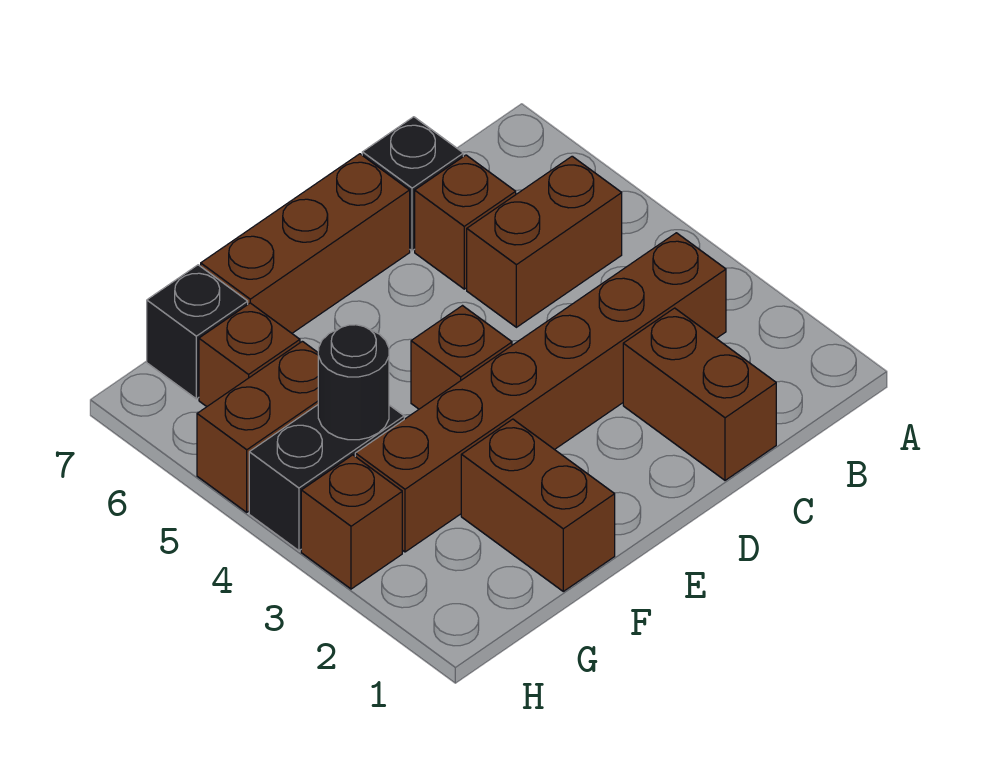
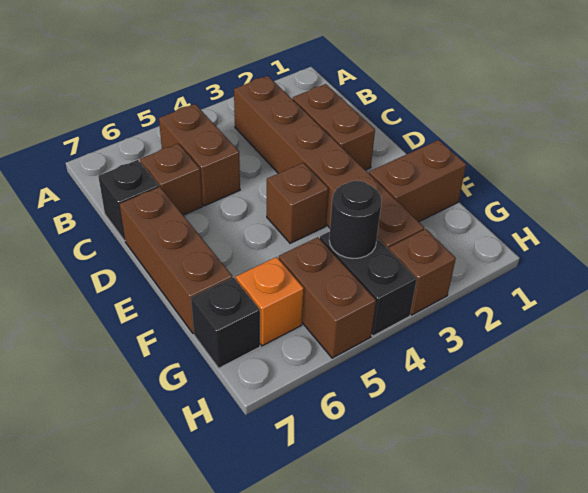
brown brick C1:C2 level 1 -> brown brick C2:D2 level 1
brown brick G6 level 1 -> orange brick G6 level 1

